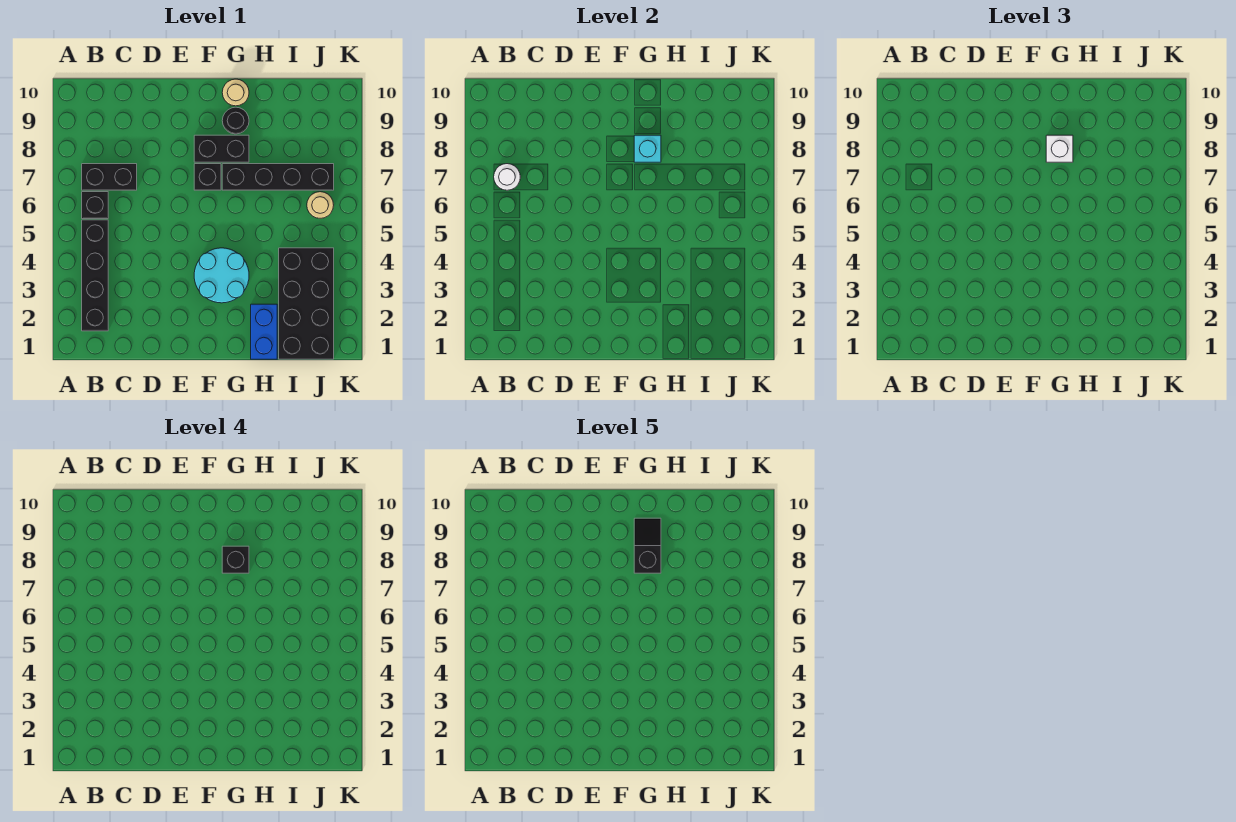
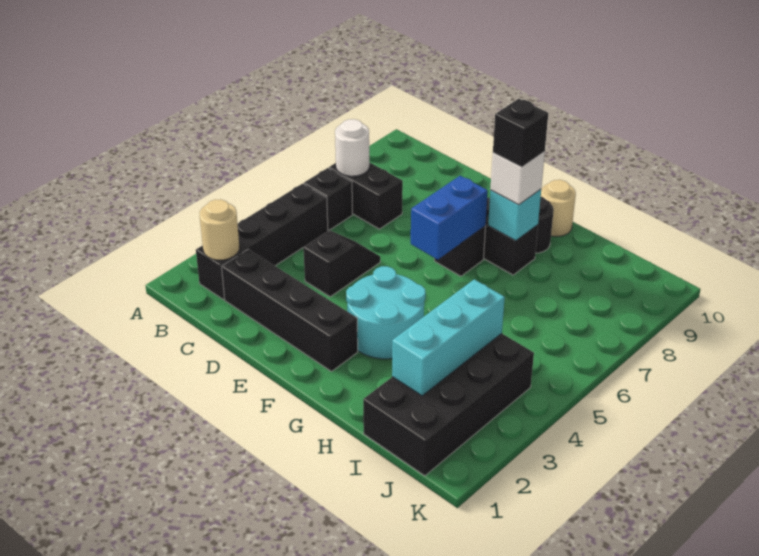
black brick G7:J7 level 1 -> black brick C2:F2 level 1
black slope G8:G9 level 5 top 8 -> black slope D4:D5 level 1 top 4
blue brick H1:H2 level 1 -> blue brick F6:F7 level 2
none -> cyan brick I2:I4 level 2
tan round brick J6 level 1 -> tan round brick B2 level 2

